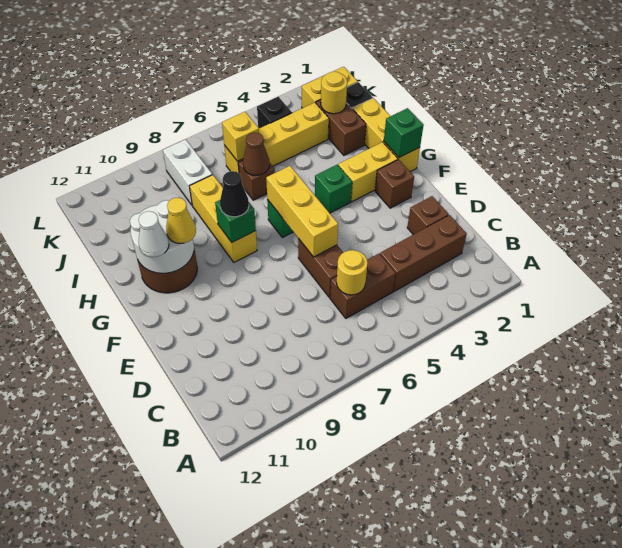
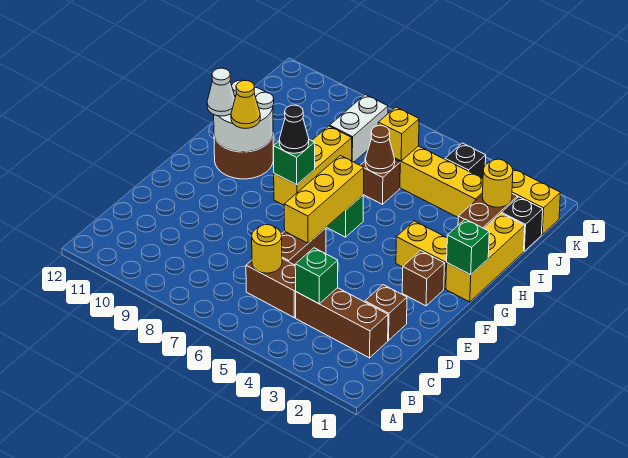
green brick G4 level 1 -> green brick C4 level 2

